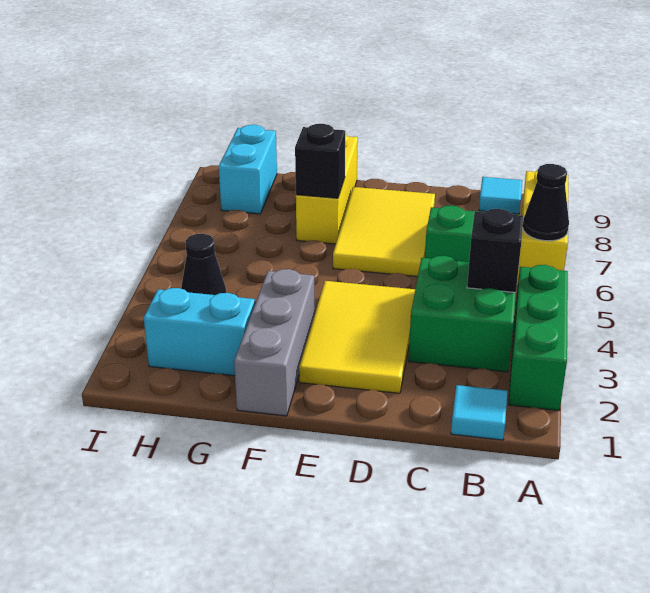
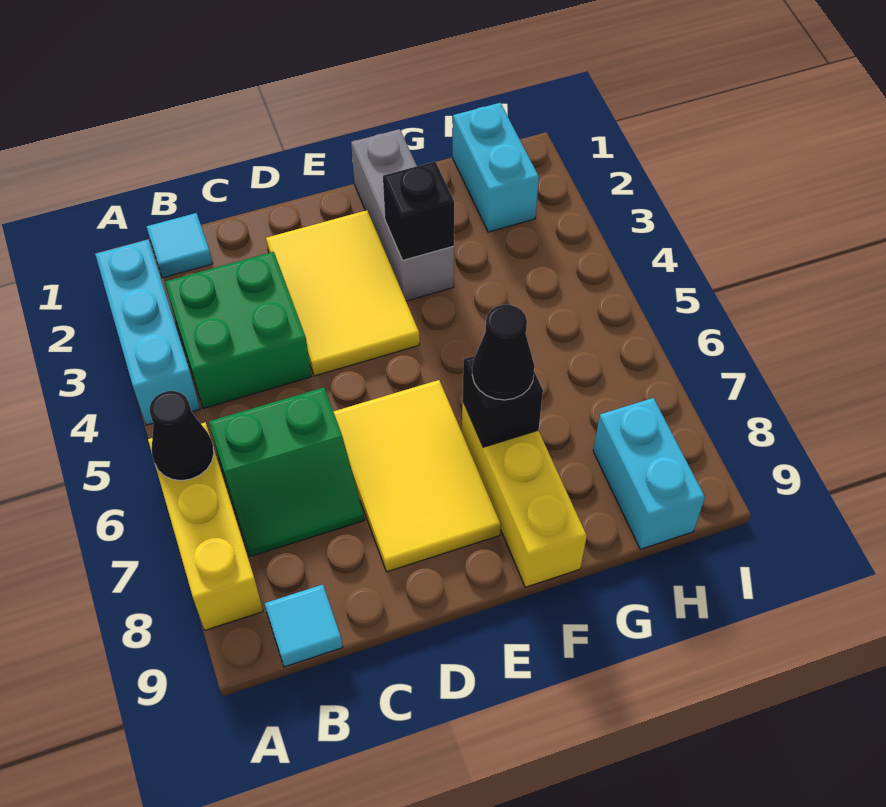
green brick A2:A4 level 1 -> cyan brick A2:A4 level 1
black brick B4 level 2 -> black brick F3 level 2
cyan brick G2:H2 level 1 -> cyan brick H1:H2 level 1
black cone H4 level 1 -> black cone F7 level 3

